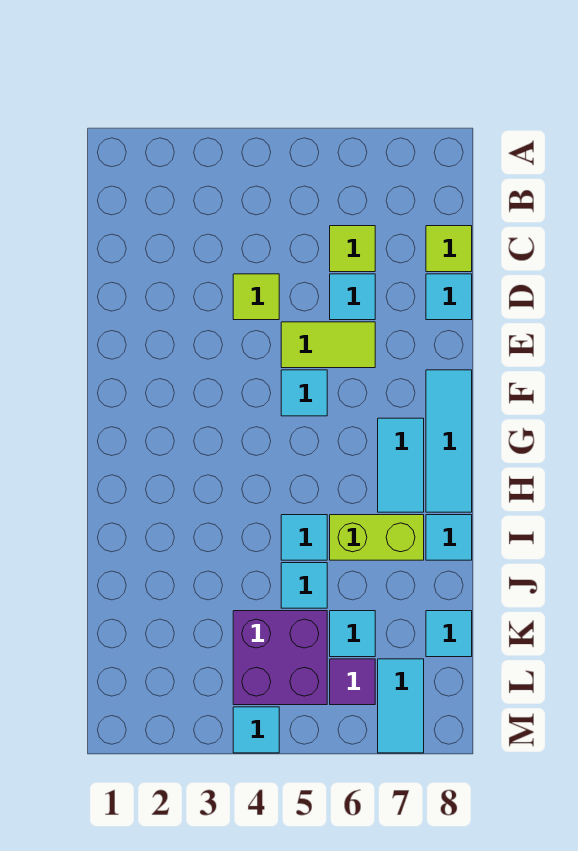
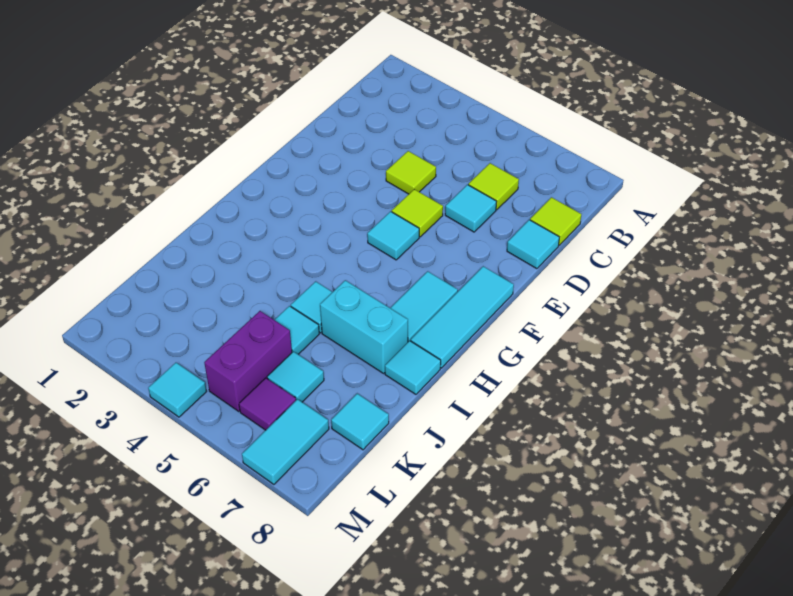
lime tile E5:E6 level 1 -> lime tile E5 level 1
lime brick I6:I7 level 1 -> cyan brick I6:I7 level 1
purple brick K4:L5 level 1 -> purple brick K5:L5 level 1

